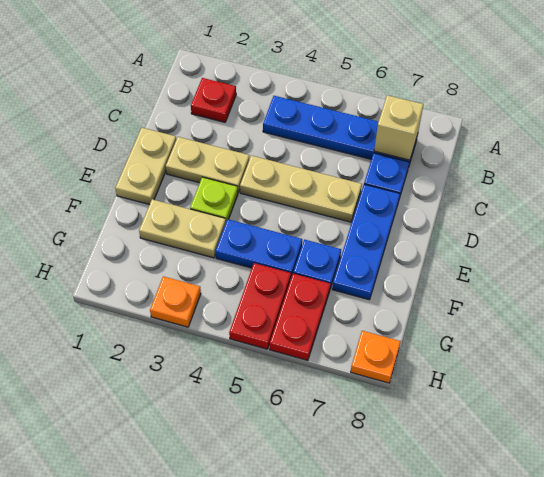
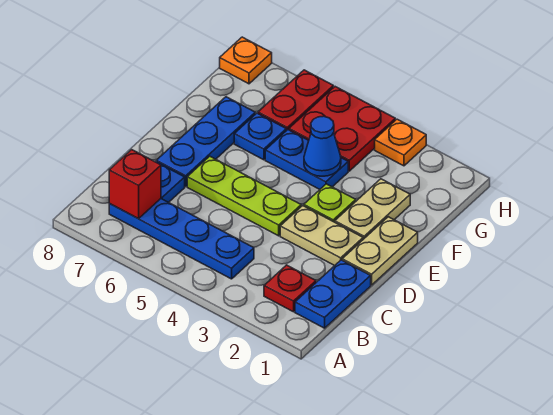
none -> blue plate B1:C1 level 1
tan brick B7 level 2 -> red brick B7 level 2
tan plate D4:D6 level 1 -> lime plate D4:D6 level 1
tan plate F2:F3 level 1 -> tan plate E2:F2 level 1
none -> blue cone F4 level 2
red plate G5:H5 level 1 -> red plate G4:H5 level 1

